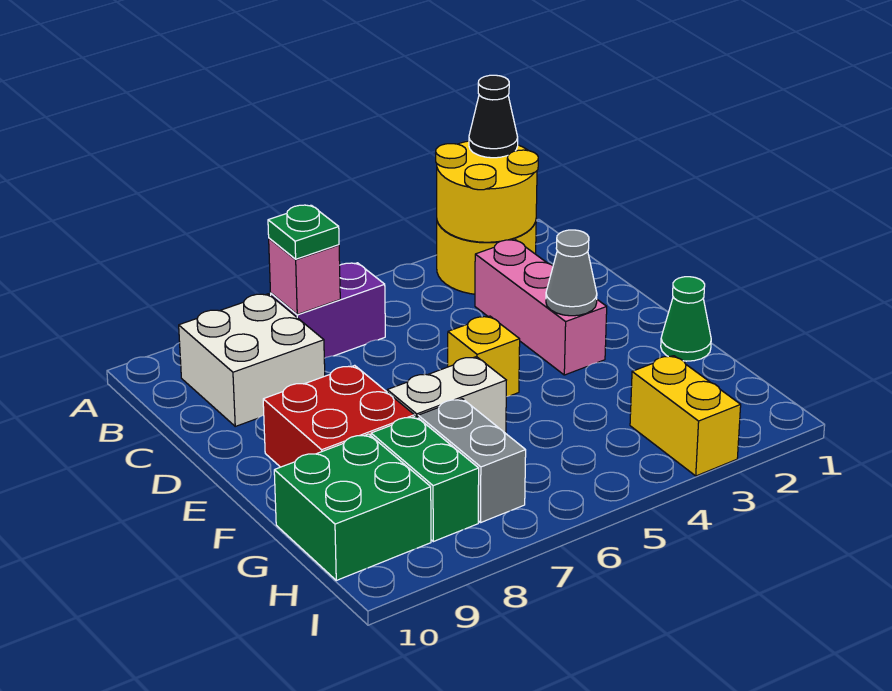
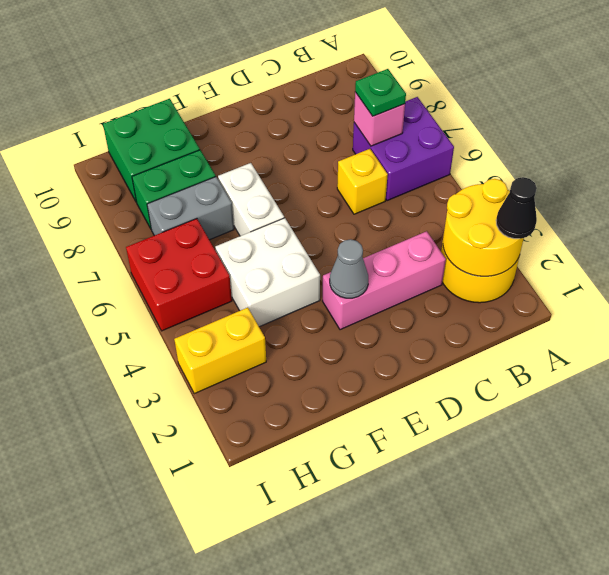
purple brick B6:B7 level 1 -> purple brick A6:B7 level 1
white brick B8:C9 level 1 -> white brick F4:G5 level 1
yellow brick E5 level 1 -> yellow brick C6 level 1
red brick E8:F9 level 1 -> red brick H5:I6 level 1
green cone F1 level 1 -> none

